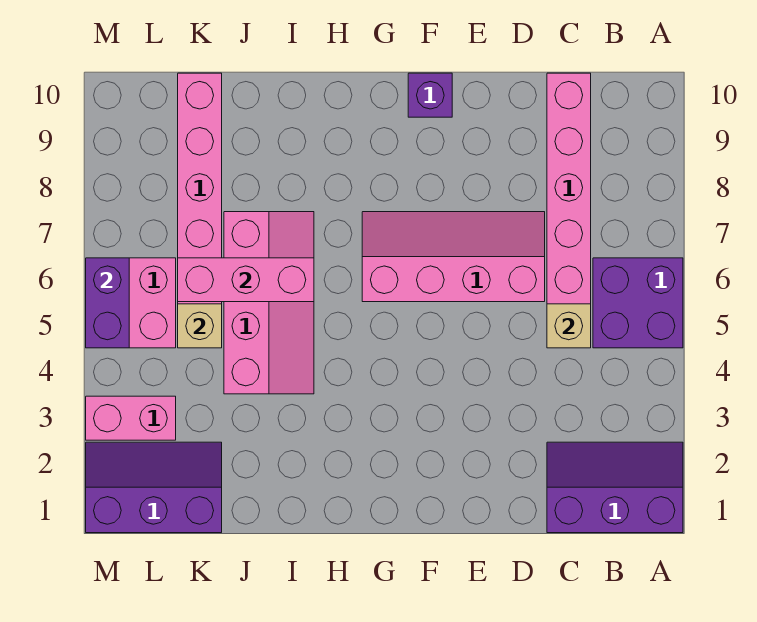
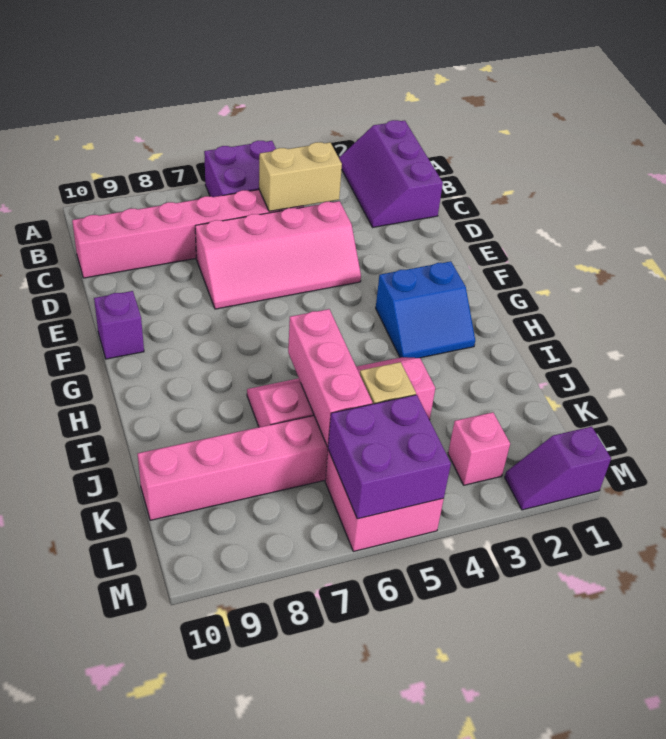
tan brick C5 level 2 -> tan brick C4:C5 level 2
pink slope D6:G7 level 1 top 6 -> pink slope D4:E7 level 1 top D
none -> blue slope G2:H3 level 1 top G
purple slope K1:M2 level 1 top 1 -> purple slope M1:M2 level 1 top 1
pink brick L3:M3 level 1 -> pink brick L3 level 1
purple brick M5:M6 level 2 -> purple brick L5:M6 level 2

